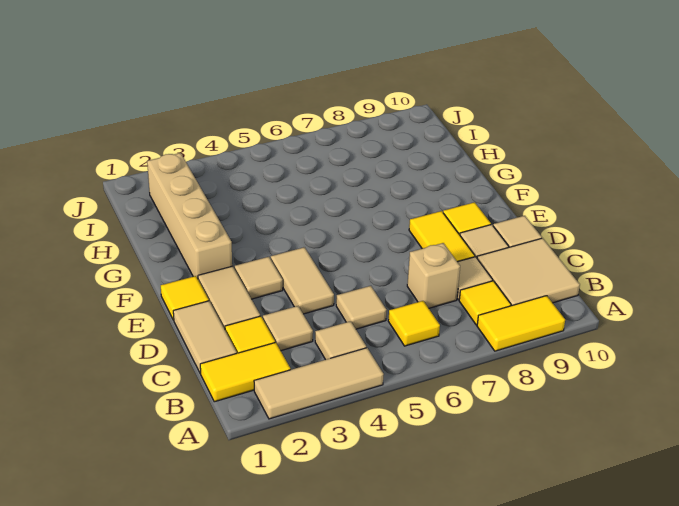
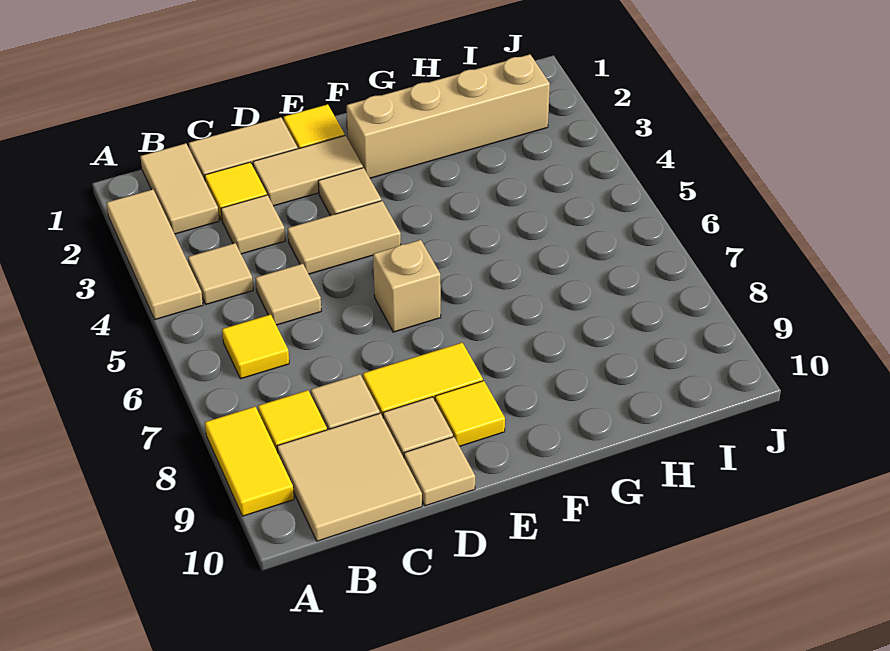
yellow tile B1:B2 level 1 -> tan tile B1:B2 level 1
tan brick C7 level 1 -> tan brick E6 level 1

